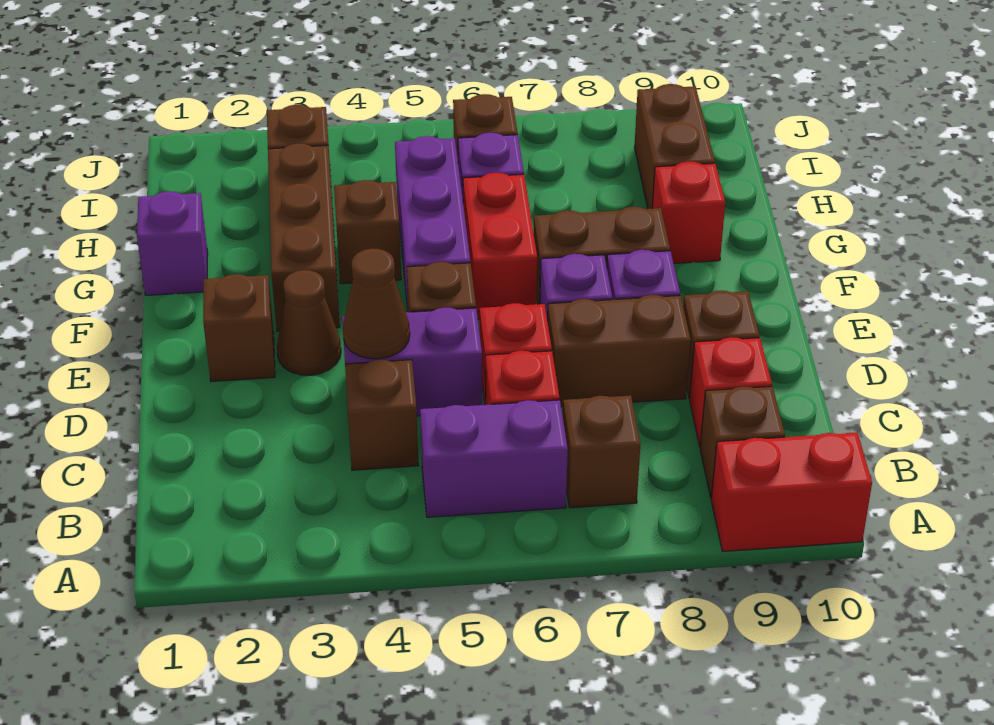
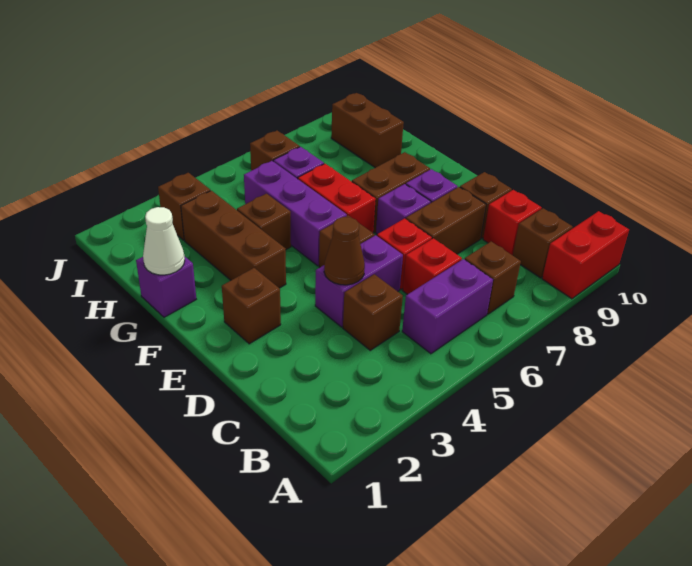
brown cone E3 level 1 -> none
none -> white cone G1 level 2
red brick G9 level 1 -> none

